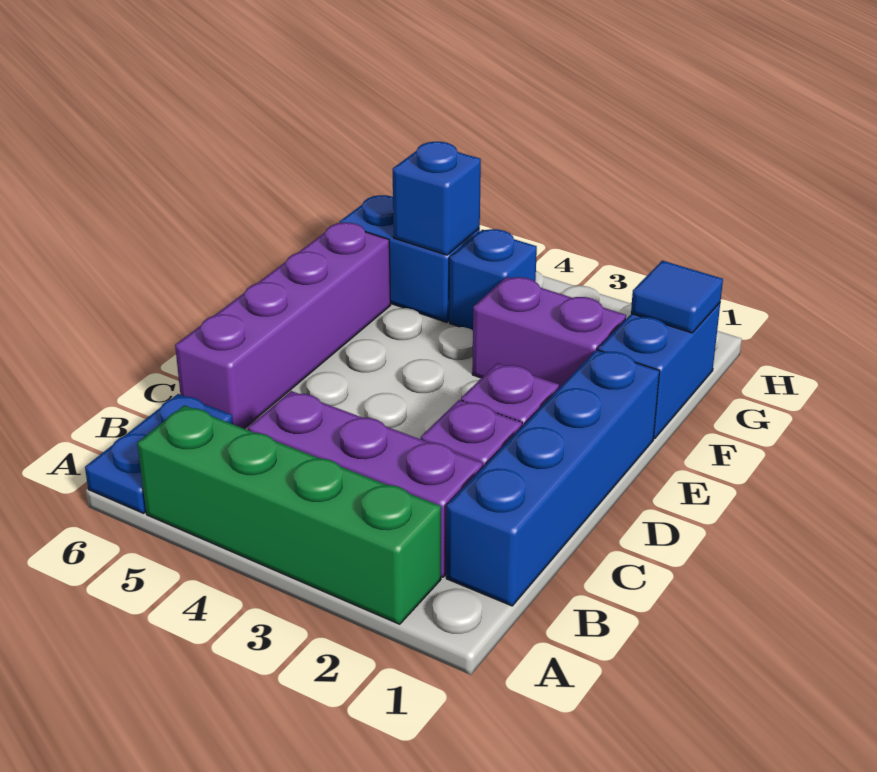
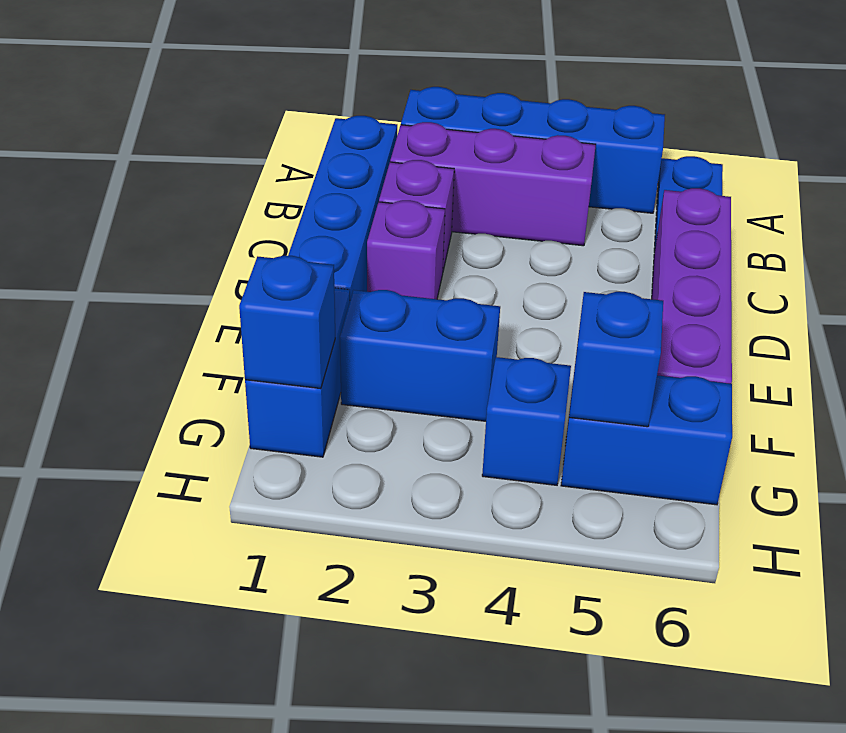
green brick A2:A5 level 1 -> blue brick A2:A5 level 1
purple brick F2:F3 level 1 -> blue brick F2:F3 level 1
blue tile G1 level 2 -> blue brick G1 level 2

